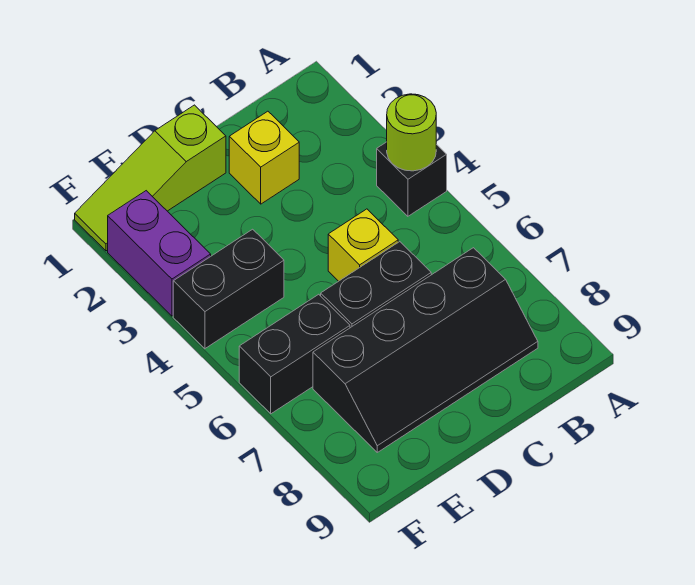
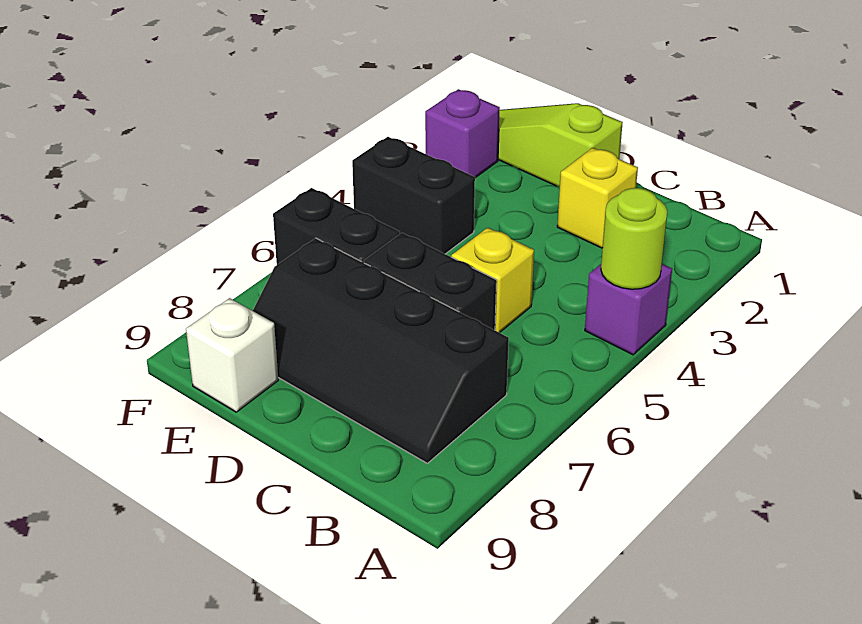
black brick A4 level 1 -> purple brick A4 level 1
none -> white brick E9 level 1
purple brick F2:F3 level 1 -> purple brick F2 level 1

